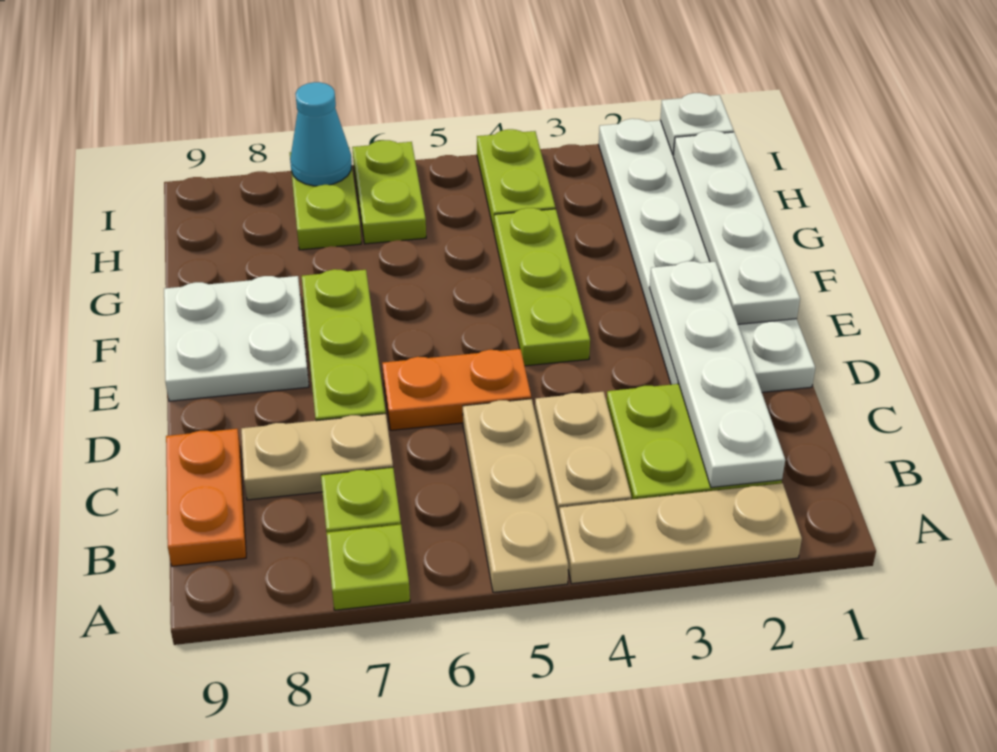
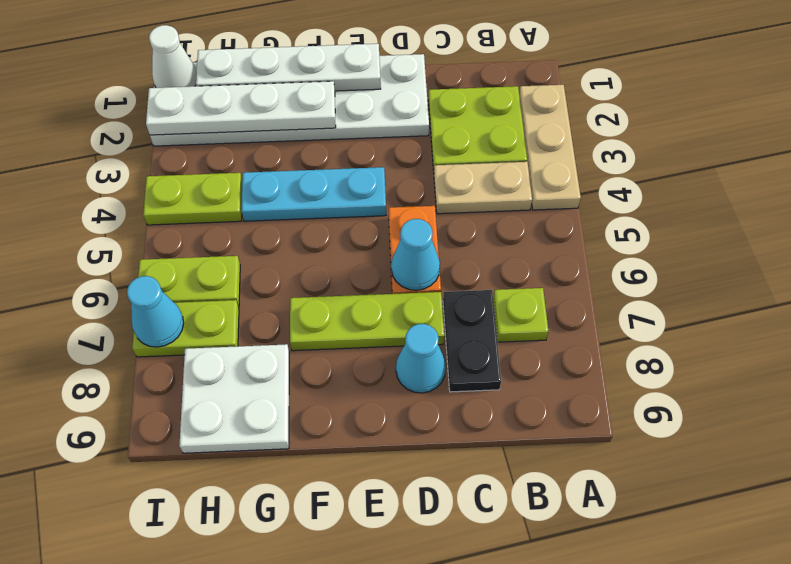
tan plate A5:C5 level 1 -> none
lime plate A7 level 1 -> none
white plate B2:E2 level 2 -> white plate F2:I2 level 2
orange plate B9:C9 level 1 -> none
tan plate C7:C8 level 1 -> black plate C7:C8 level 1
none -> cyan cone D6 level 2
none -> cyan cone D8 level 1
lime plate E4:G4 level 1 -> cyan plate E4:G4 level 1
white plate E8:F9 level 1 -> white plate G8:H9 level 1
white plate I1 level 2 -> white cone I1 level 2

